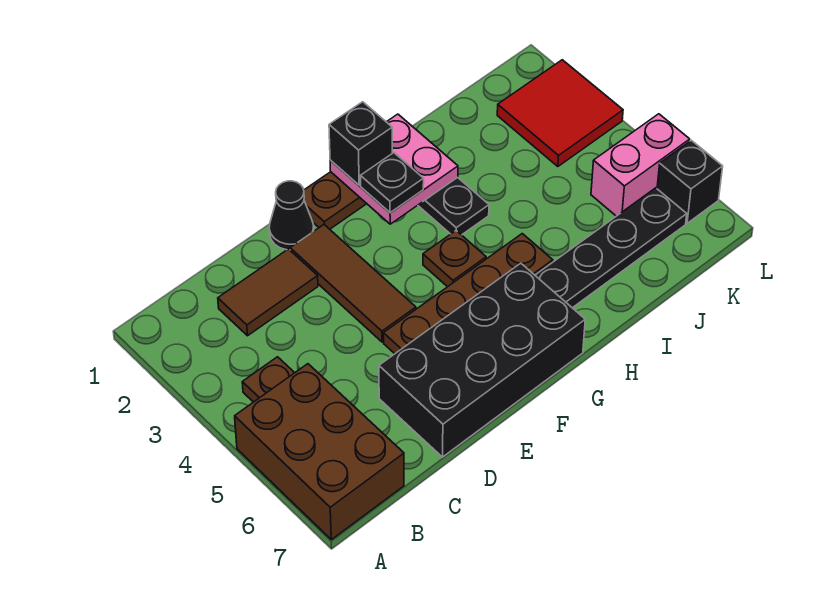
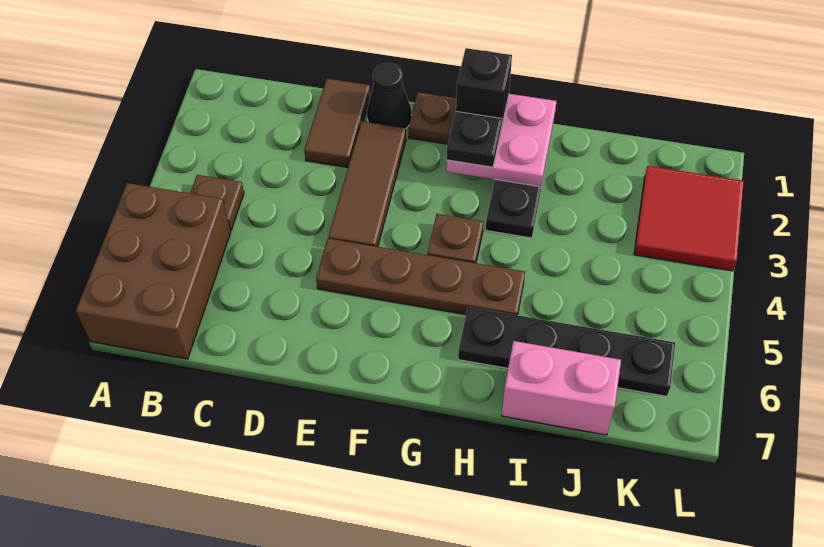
brown tile C2:D2 level 1 -> brown tile D1:D2 level 1
black brick D6:G7 level 1 -> none
pink brick K5:L5 level 1 -> pink brick I7:J7 level 1
black brick L6 level 1 -> none

